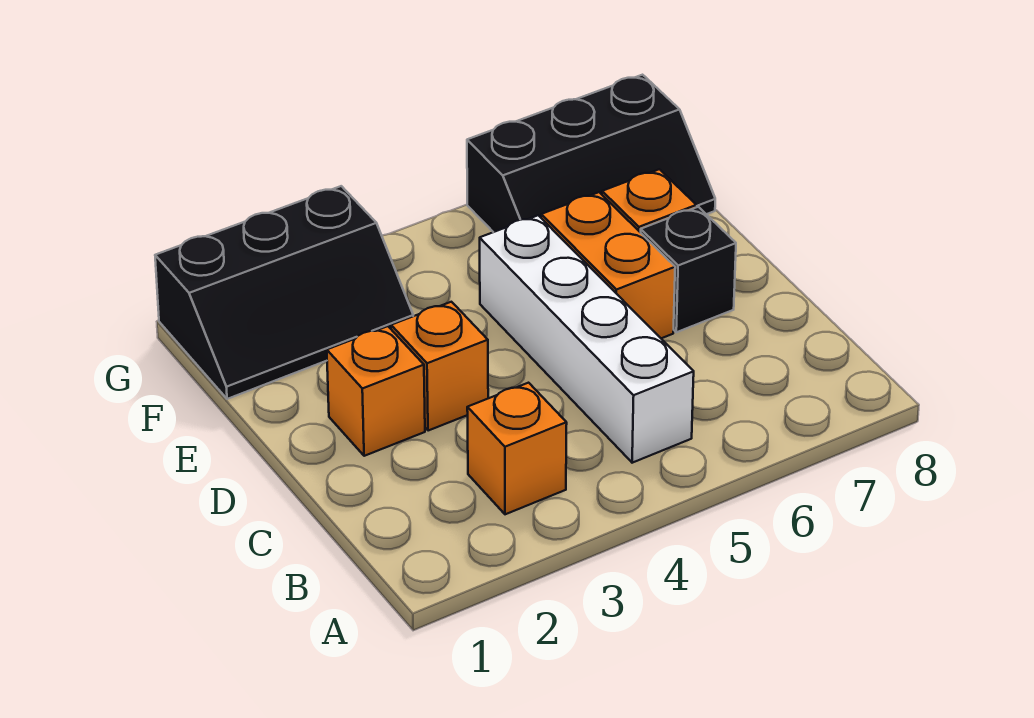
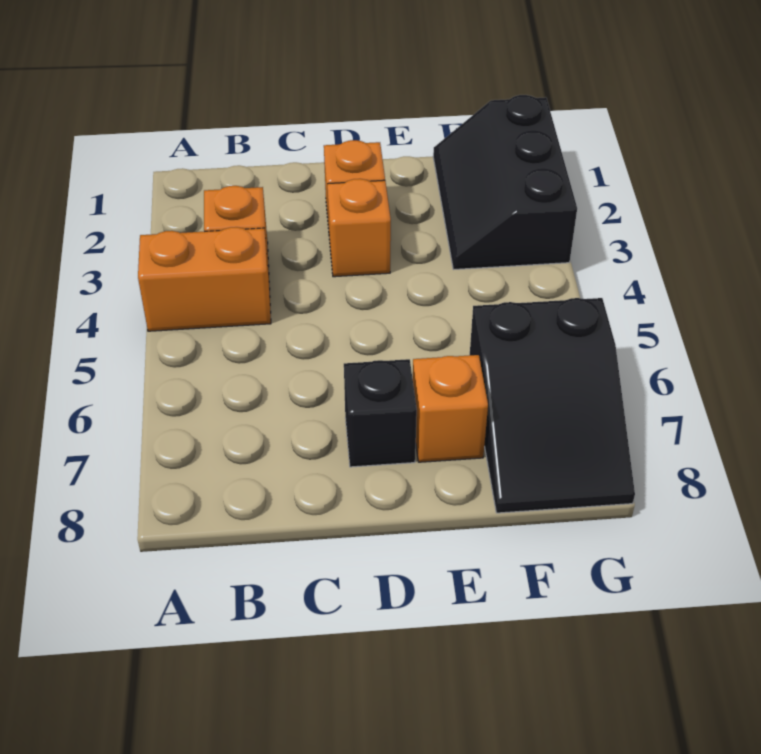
white brick B5:E5 level 1 -> none
orange brick D6:E6 level 1 -> orange brick A4:B4 level 1
black slope F6:G8 level 1 top G -> black slope F6:G8 level 1 top 6

